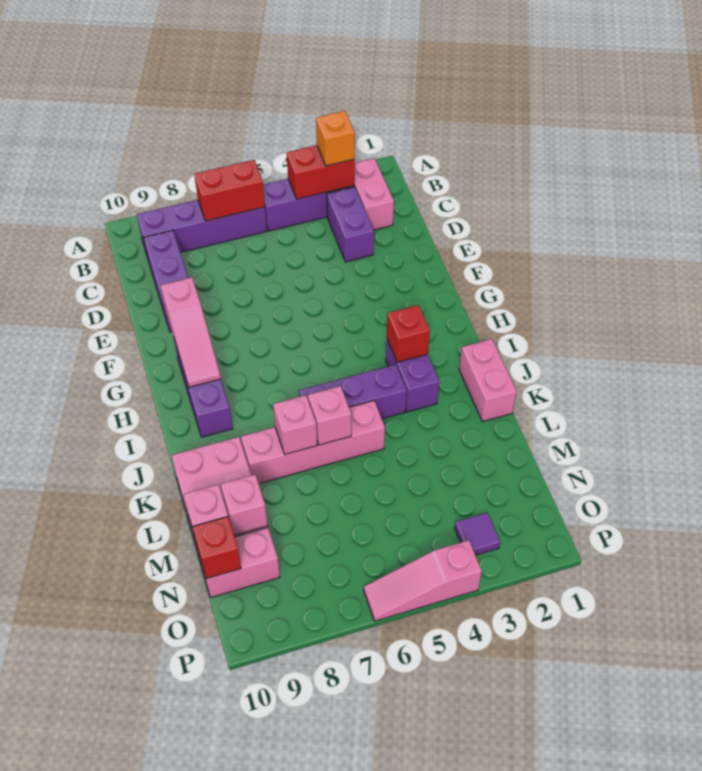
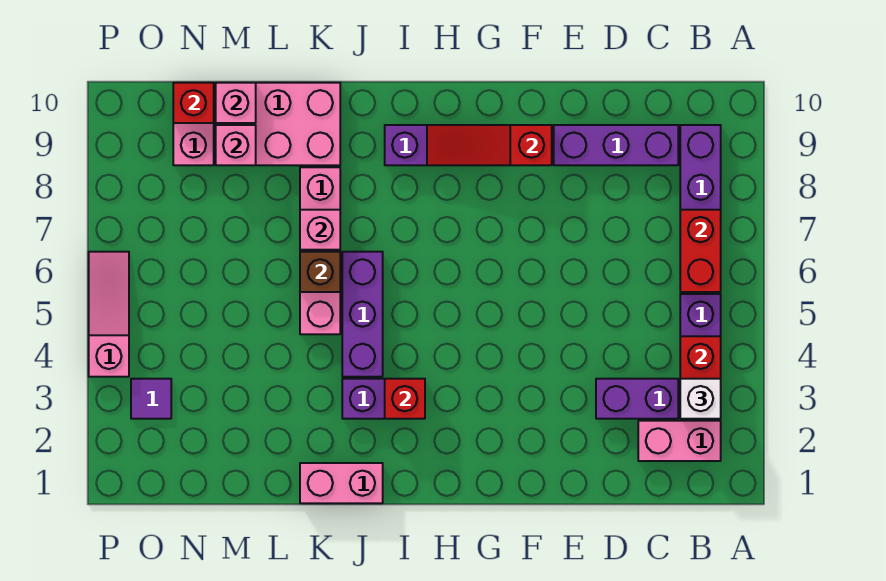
orange brick B3 level 3 -> white brick B3 level 3
pink slope F9:H9 level 2 top F -> red slope F9:H9 level 2 top F
pink brick K6 level 2 -> brown brick K6 level 2

